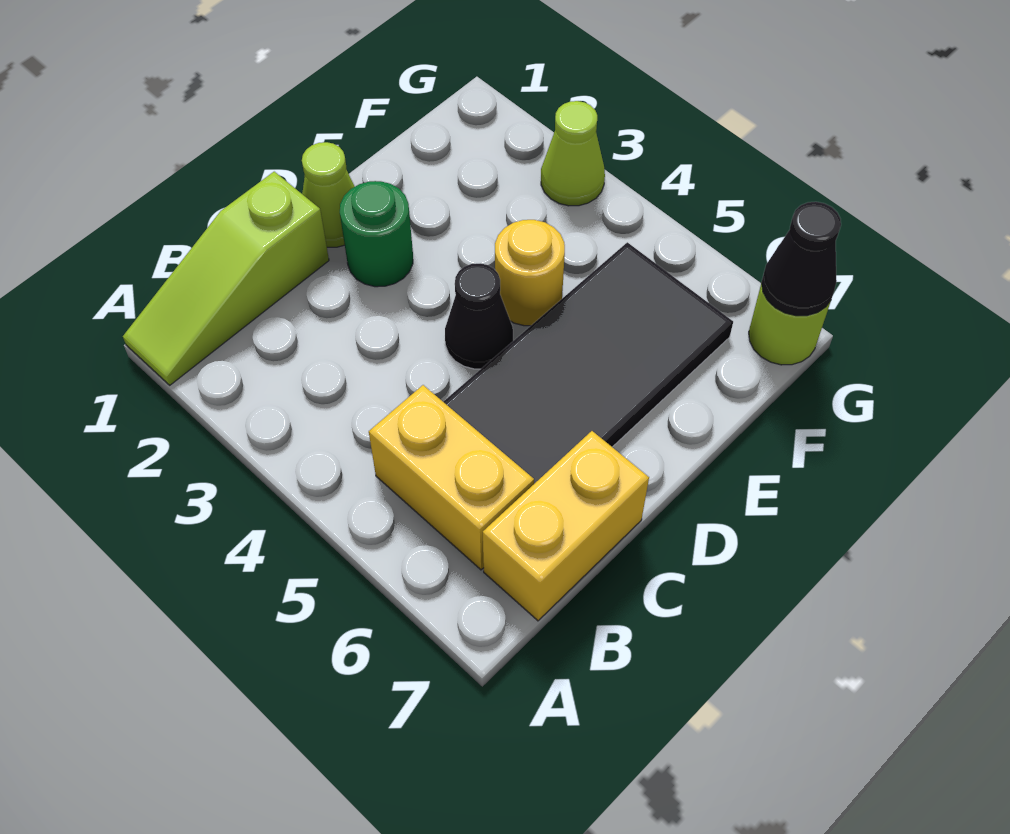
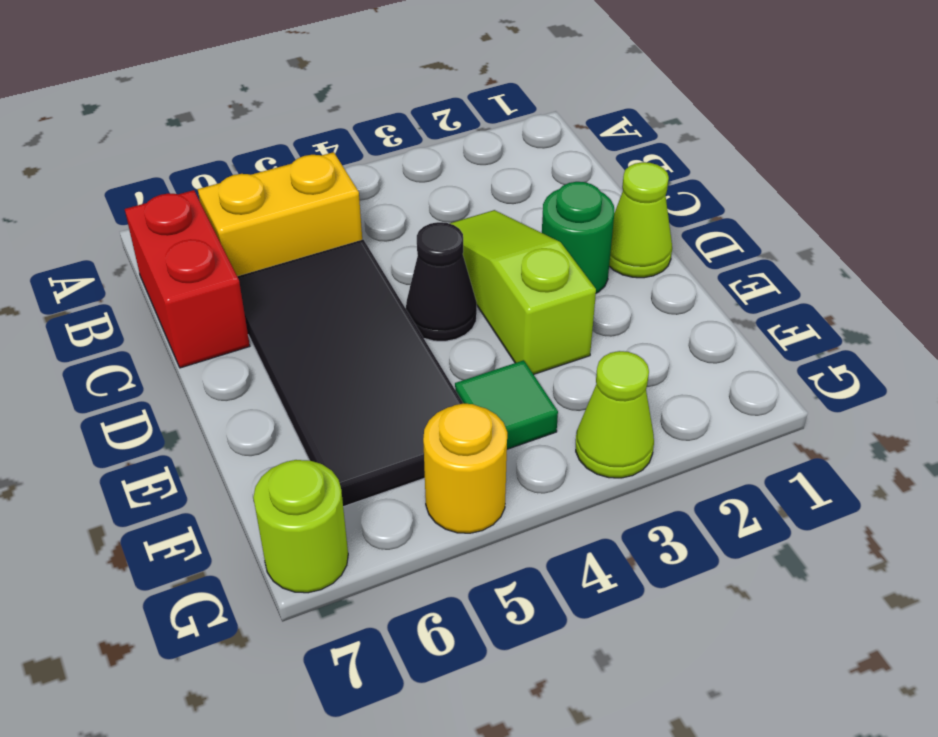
lime slope A1:C1 level 1 top C -> lime slope C3:E3 level 1 top E
yellow brick B7:C7 level 1 -> red brick B7:C7 level 1
yellow round brick E4 level 1 -> yellow round brick G5 level 1
none -> green tile F4 level 1
black cone G7 level 2 -> none

